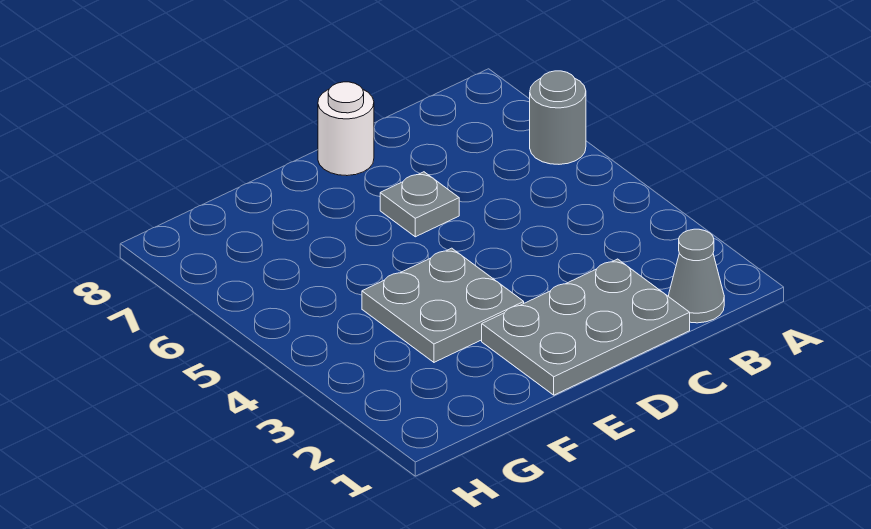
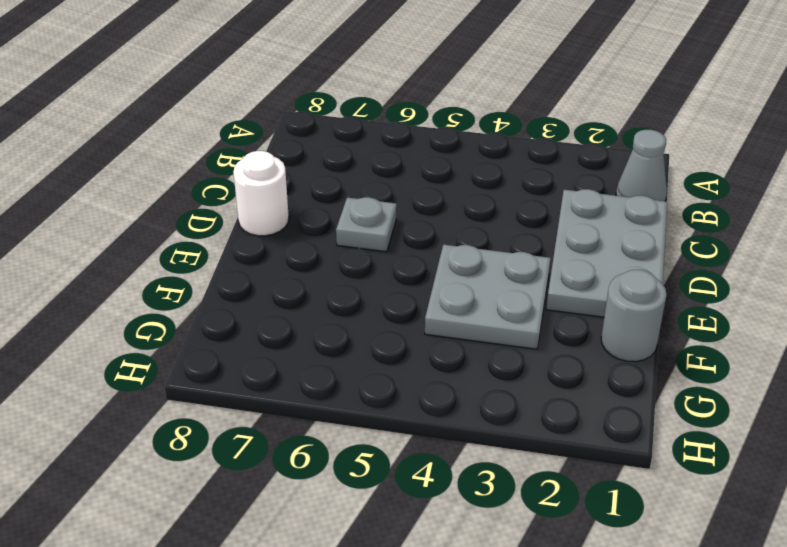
grey round brick A6 level 1 -> grey round brick F1 level 1

